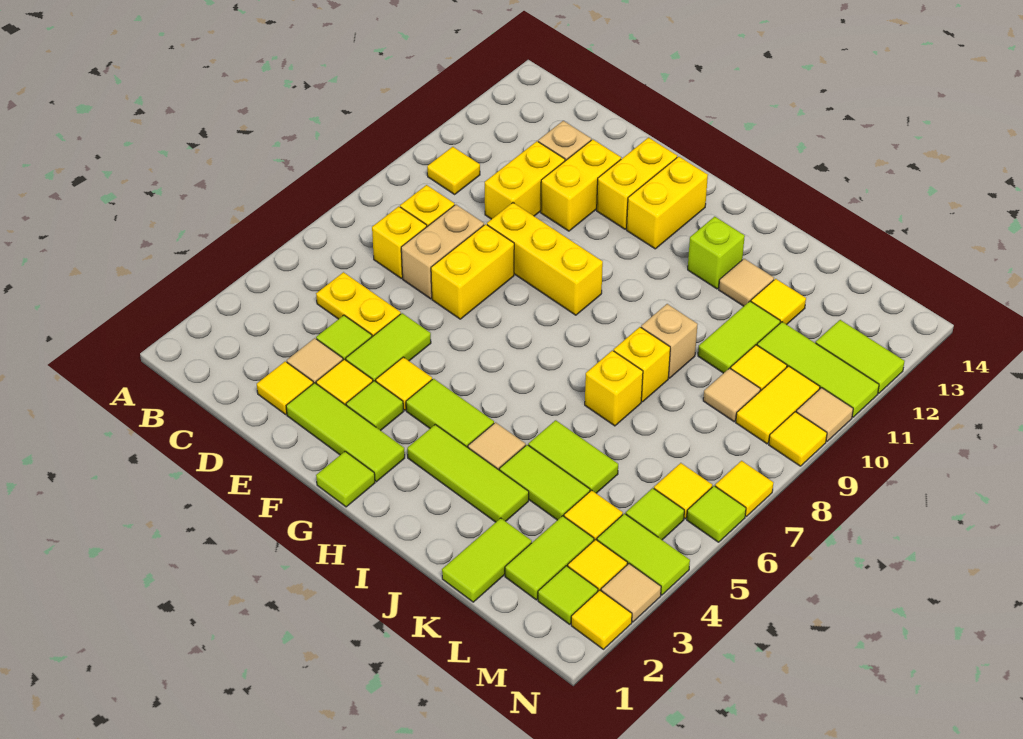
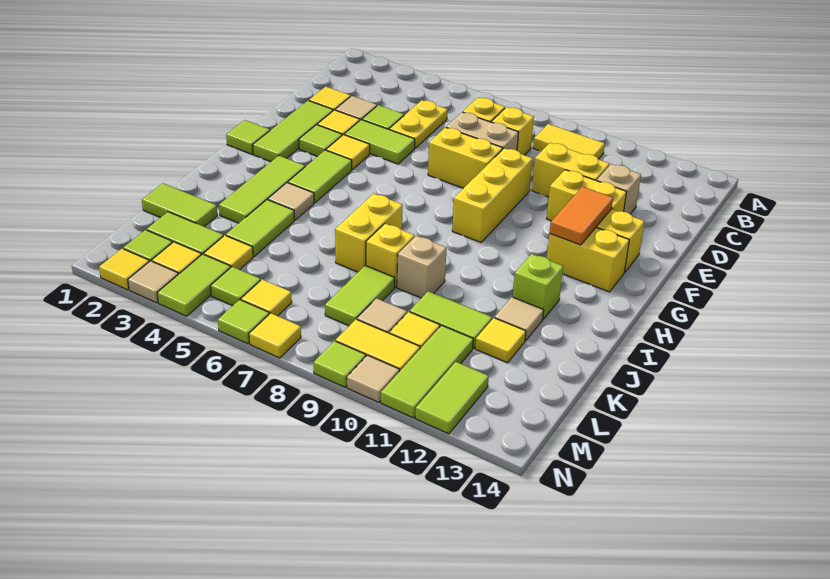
yellow tile B10 level 1 -> yellow tile B9:B10 level 1
none -> orange tile F12:G12 level 2
lime tile J5:K5 level 1 -> lime tile K8:L8 level 1
yellow brick J7 level 1 -> yellow brick I7:J7 level 1
yellow tile N9 level 1 -> lime tile N9 level 1

